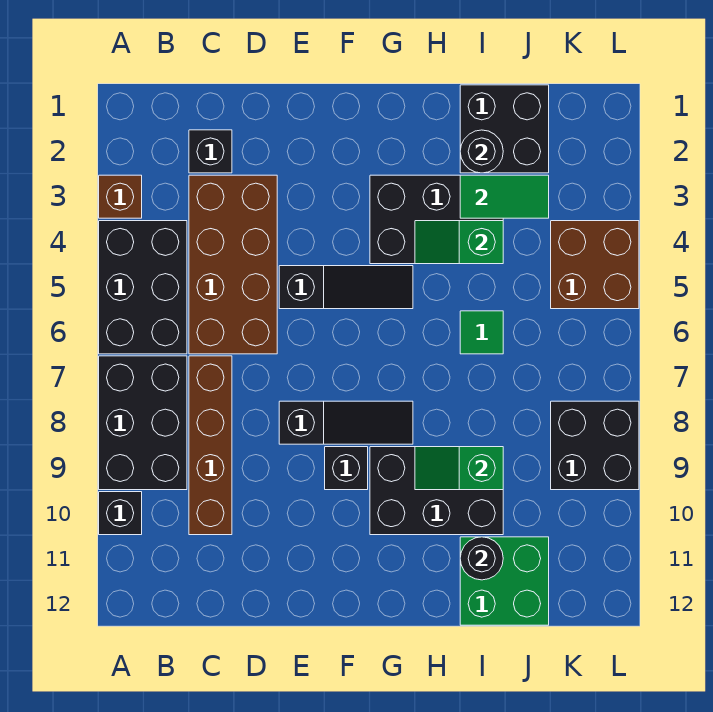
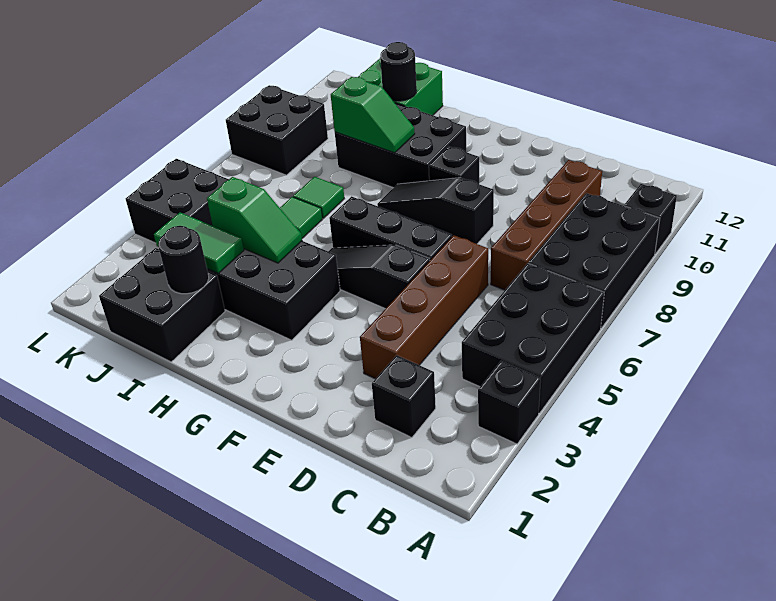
brown brick A3 level 1 -> black brick A3 level 1
brown brick C3:D6 level 1 -> brown brick D3:D6 level 1
none -> black brick E6:G6 level 1
none -> green tile I7 level 1
brown brick K4:L5 level 1 -> black brick K4:L5 level 1

